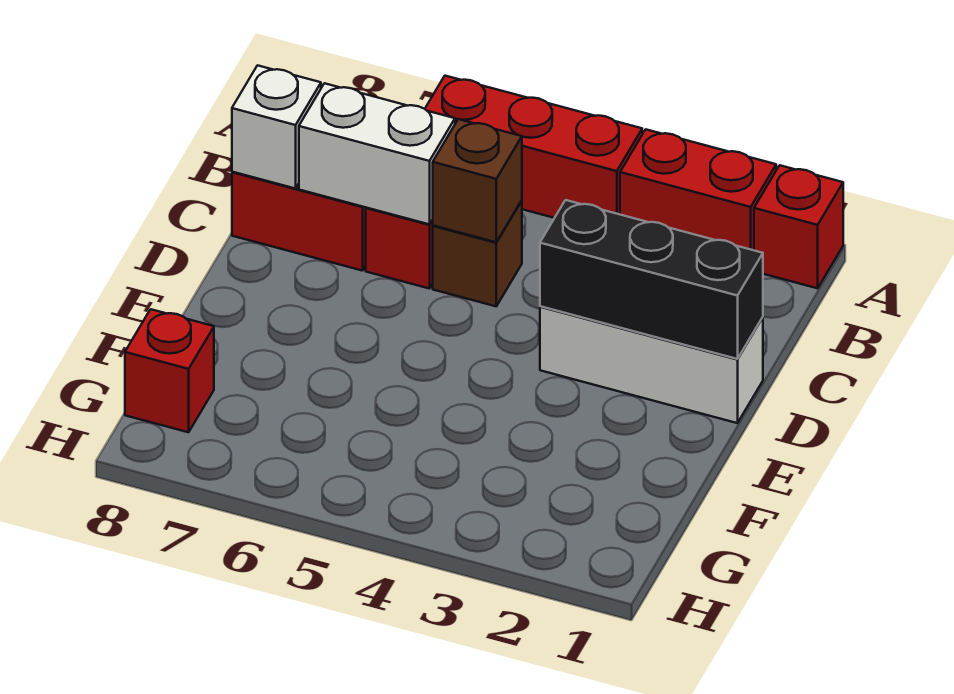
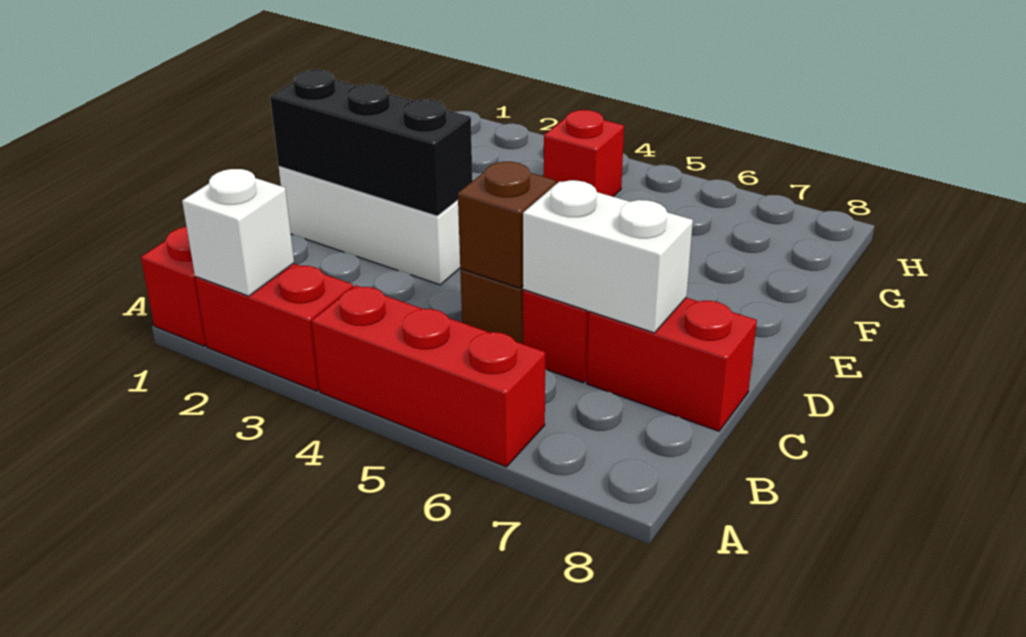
white brick C8 level 2 -> white brick A2 level 2
red brick G8 level 1 -> red brick G4 level 1

